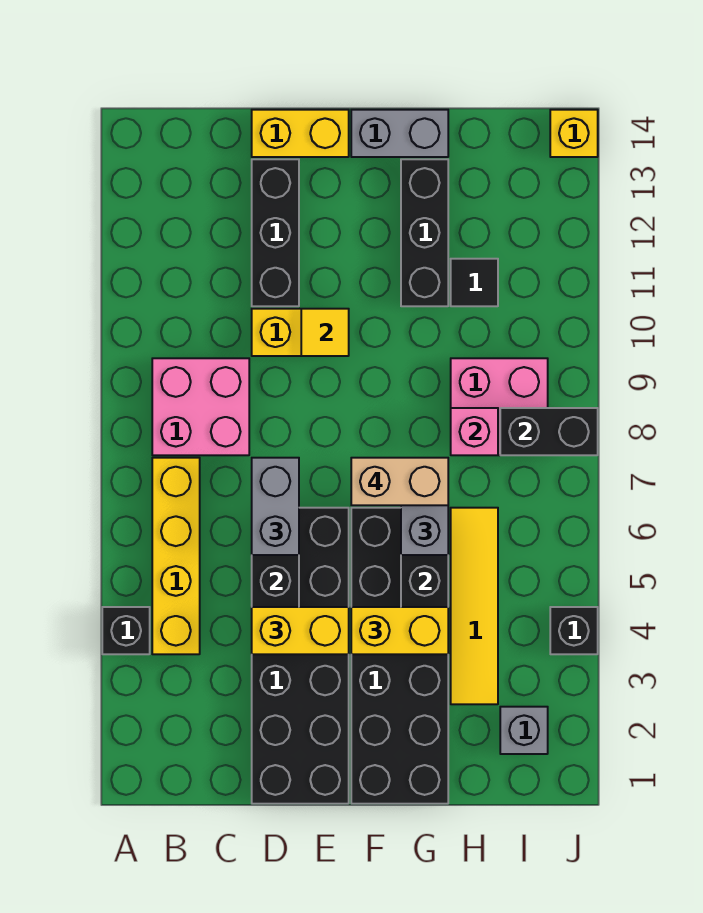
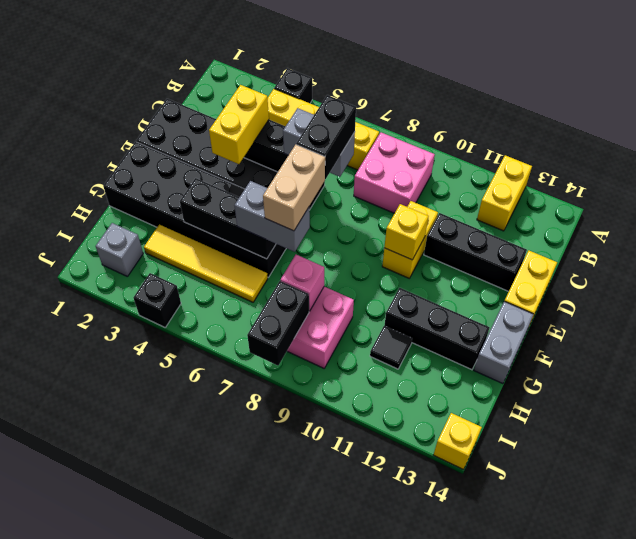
none -> black brick D7:E7 level 4
yellow tile E10 level 2 -> yellow brick E10 level 2
yellow brick F4:G4 level 3 -> yellow brick A12:B12 level 1

